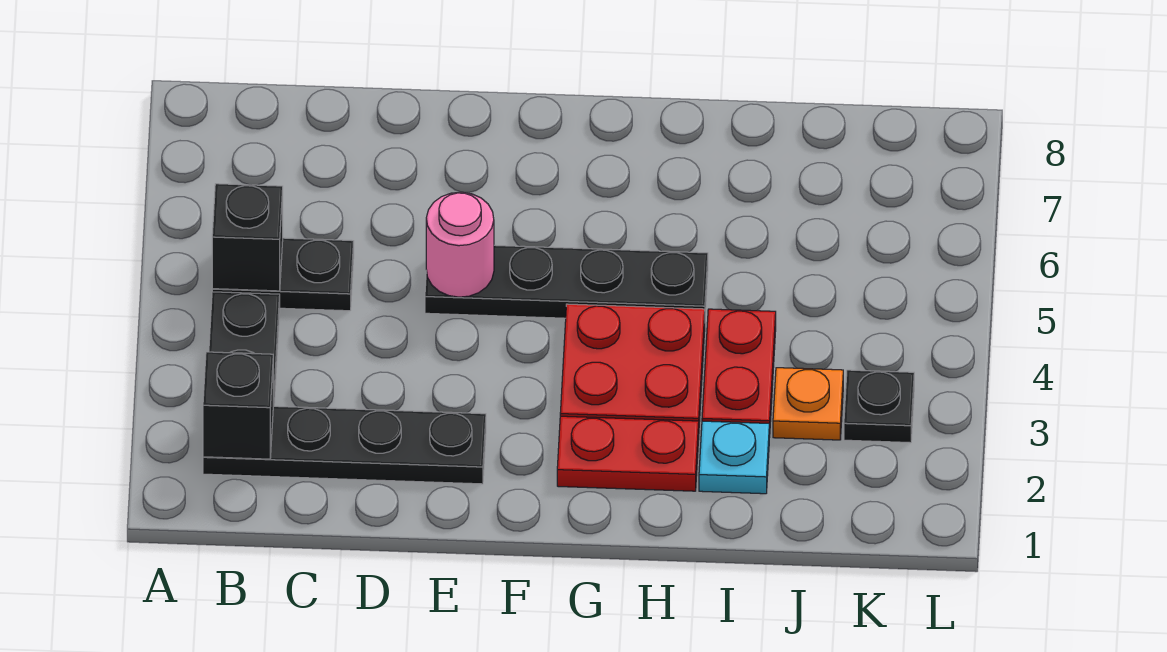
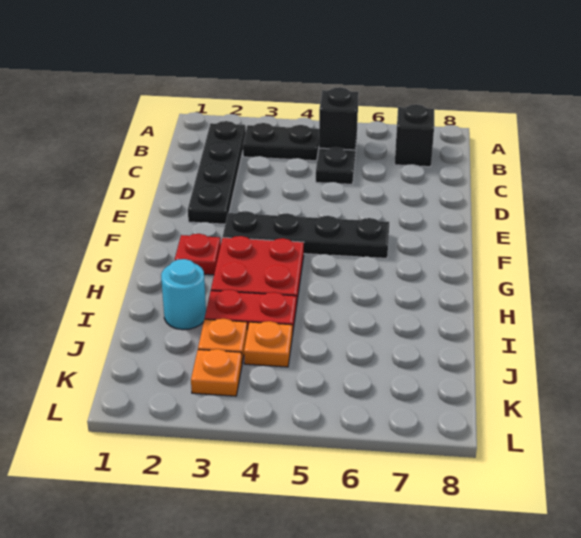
black brick B2 level 2 -> black brick B7 level 1
black plate E5:H5 level 1 -> black plate F3:F6 level 1
pink round brick E5 level 2 -> none
red plate G2:H2 level 1 -> red plate G2 level 1
cyan plate I2 level 1 -> cyan round brick I2 level 1
none -> orange plate J4 level 1
black plate K3 level 1 -> orange plate K3 level 1

